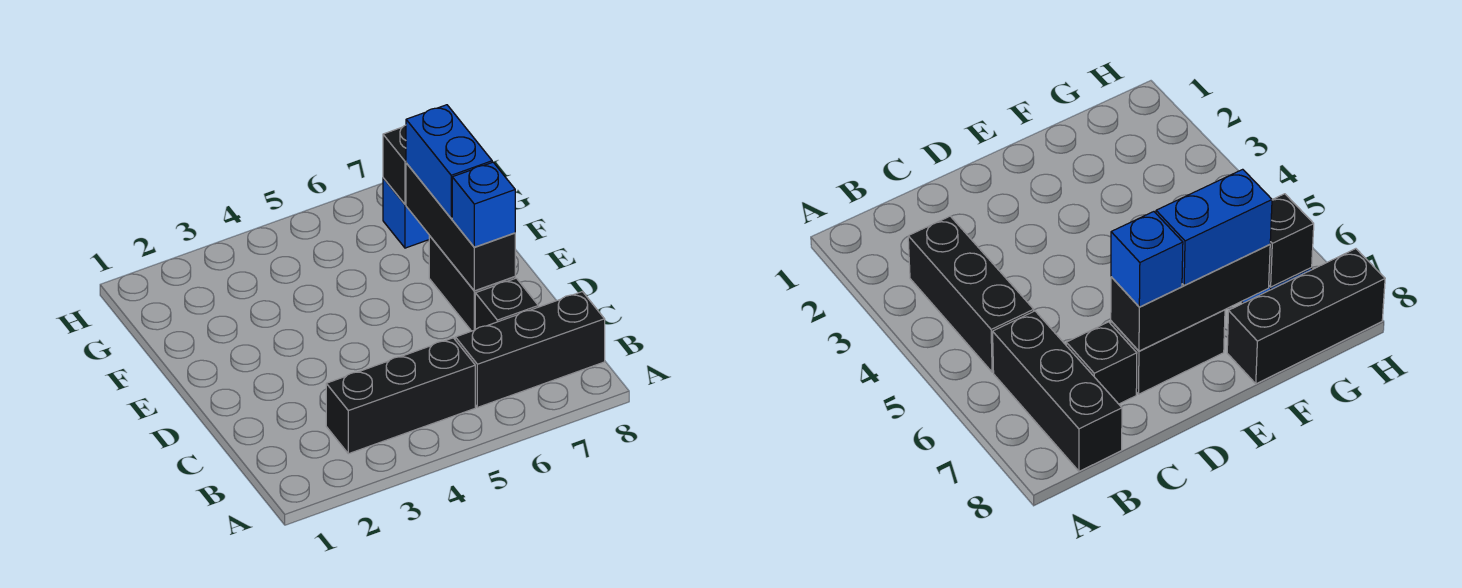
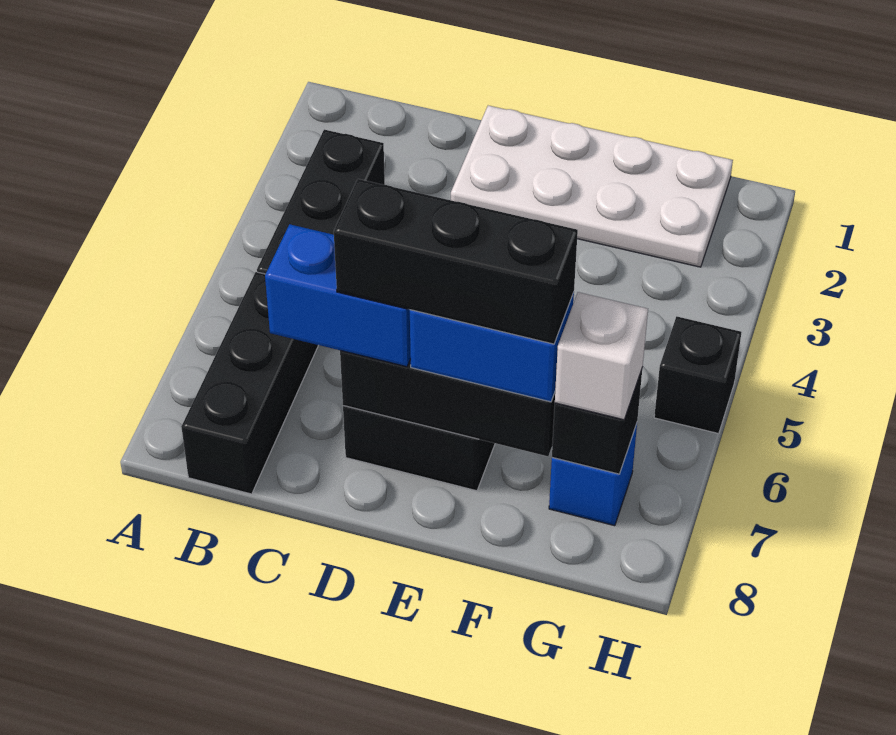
black brick C7 level 1 -> black brick H5 level 1
none -> white plate D1:G2 level 1
blue brick D7 level 3 -> blue brick C7:D7 level 3
black brick F8:H8 level 1 -> black brick D7:F7 level 4
none -> white brick G7 level 3

